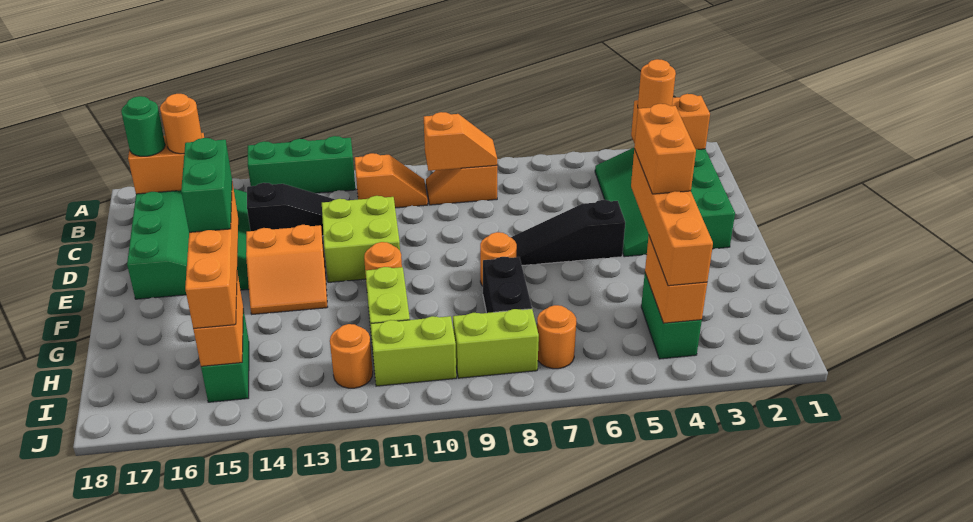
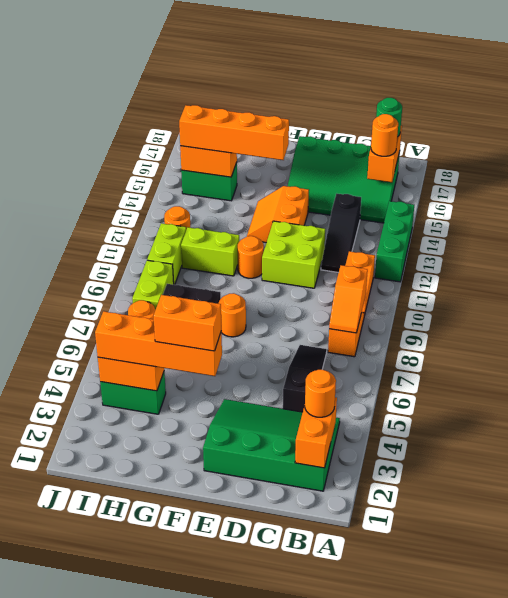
black slope E5:E7 level 1 top 5 -> black slope C5:C7 level 1 top 5
green brick F15:G15 level 4 -> none

